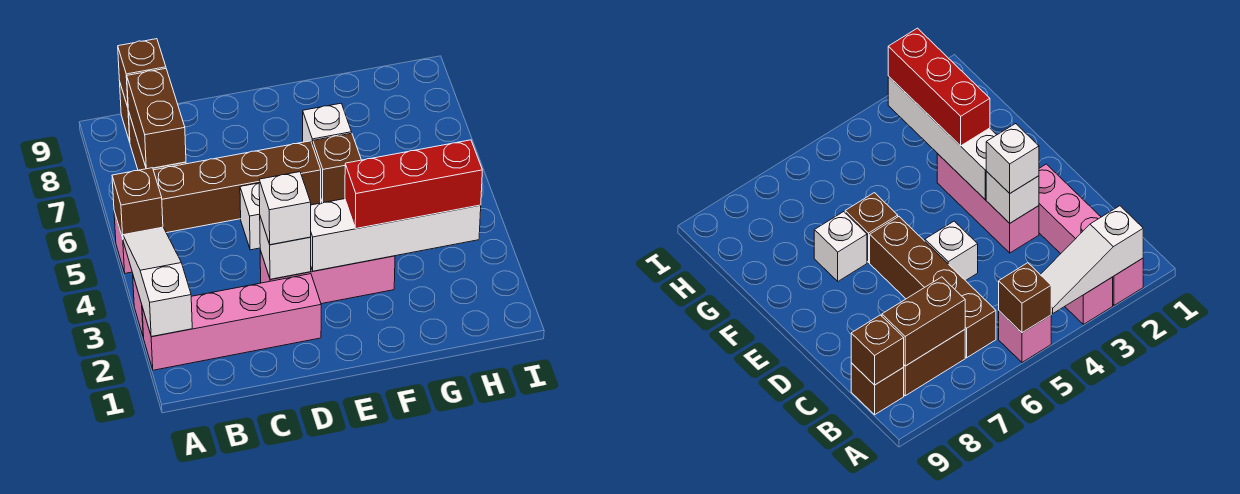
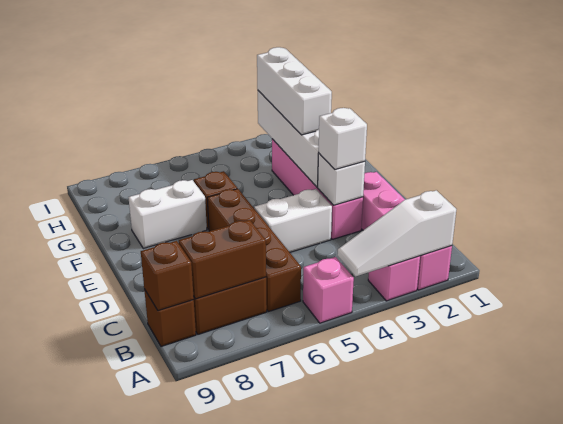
brown brick A5 level 2 -> none
pink brick D3:F3 level 1 -> pink brick D3:G3 level 1
white brick D5 level 1 -> white brick D4:D5 level 1
red brick F3:H3 level 3 -> white brick F3:H3 level 3
white brick F7 level 1 -> white brick F7:F8 level 1

